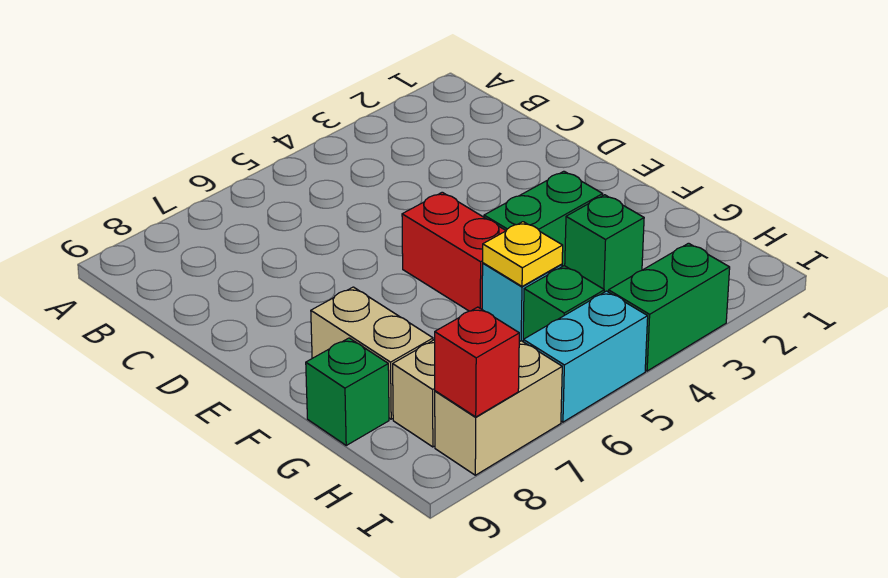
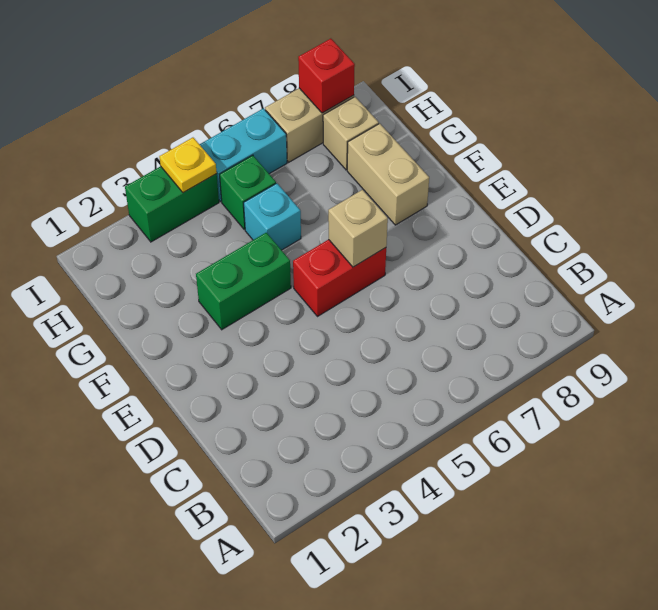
red brick E5:F5 level 1 -> red brick E5:E6 level 1
none -> tan brick E6 level 2
green brick G3 level 1 -> none
yellow plate G5 level 2 -> yellow plate I4 level 2
green brick G9 level 1 -> none

